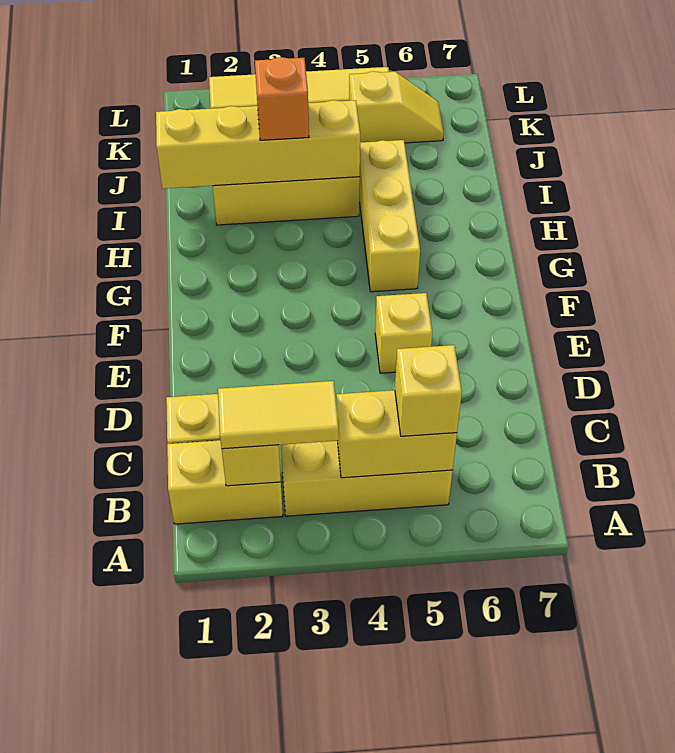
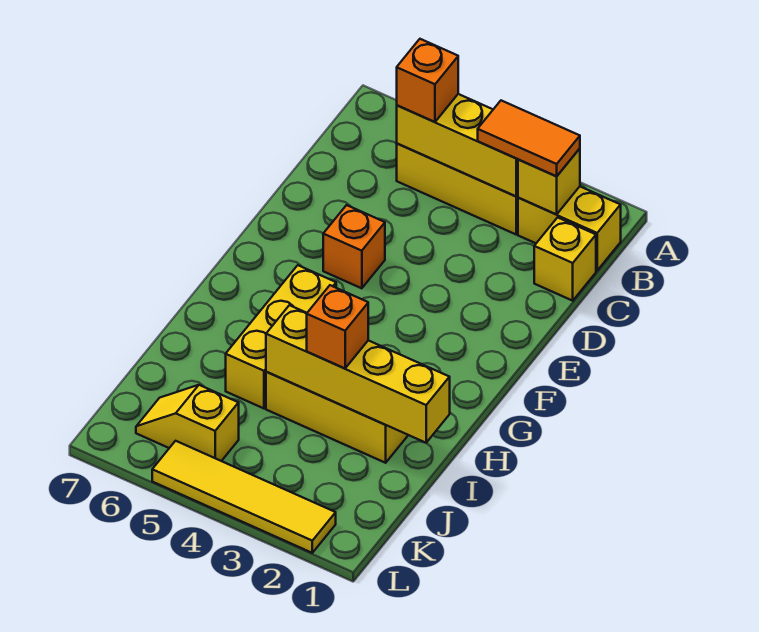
yellow tile B2:B3 level 3 -> orange tile B2:B3 level 3
yellow brick B4:B5 level 2 -> yellow brick B3:B5 level 2
yellow brick B5 level 3 -> orange brick B5 level 3
yellow brick E5 level 1 -> orange brick E5 level 1

